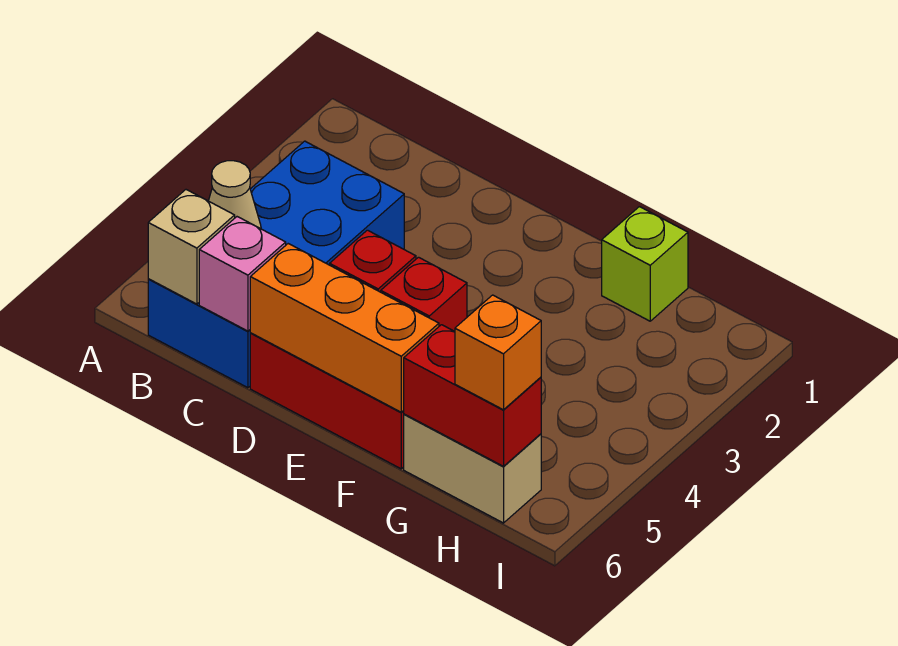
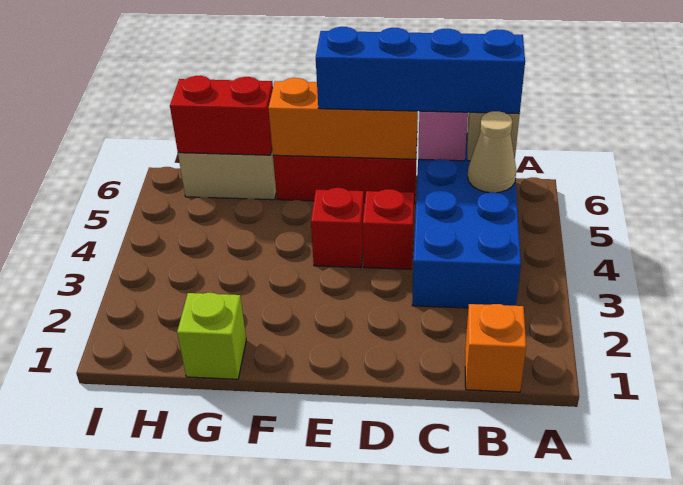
none -> blue brick B6:E6 level 3
orange brick H6 level 3 -> orange brick B1 level 1

